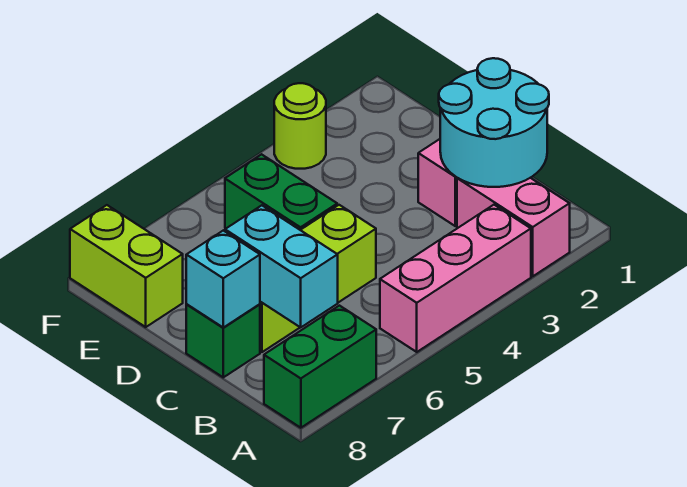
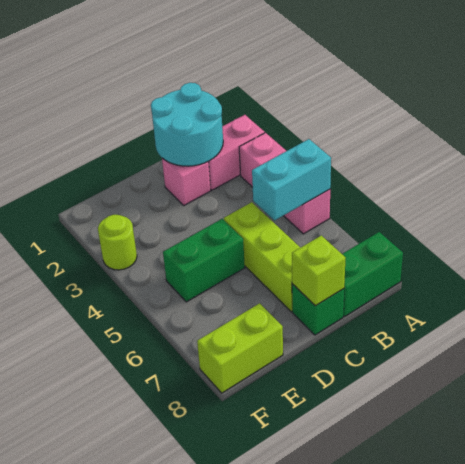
green brick A7:A8 level 1 -> green brick A8:B8 level 1
cyan brick B7:C7 level 2 -> cyan brick A5:B5 level 2
cyan brick C8 level 2 -> lime brick C8 level 2

